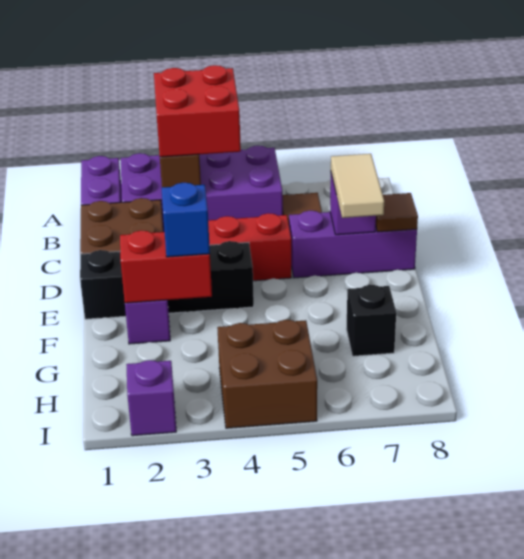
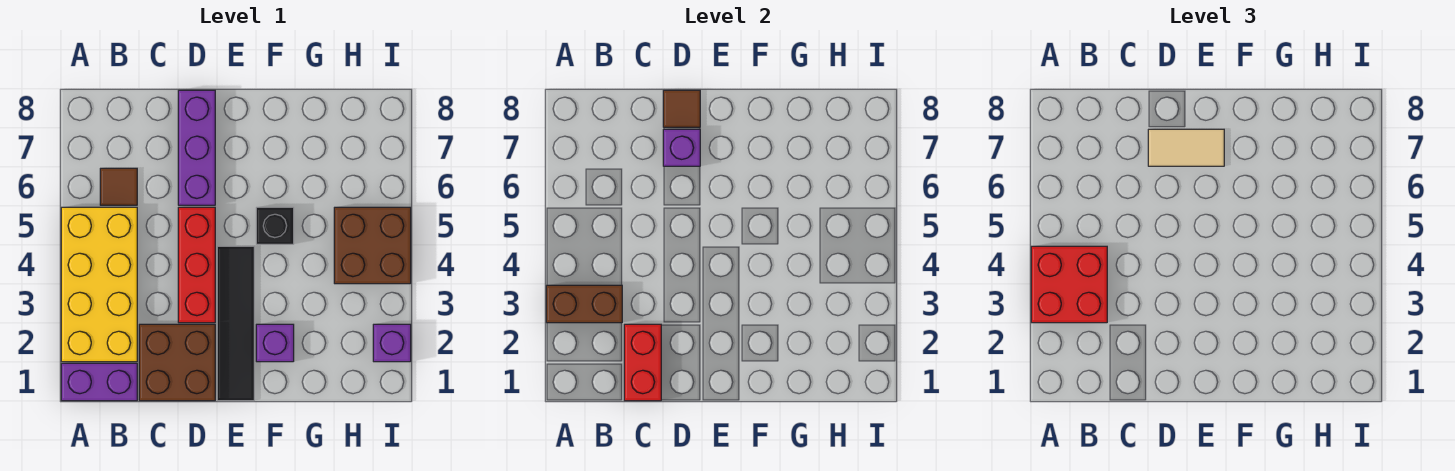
purple brick A2:B5 level 1 -> yellow brick A2:B5 level 1
black brick E1:E4 level 1 -> black tile E1:E4 level 1
red brick F2:F3 level 2 -> red brick C1:C2 level 2
blue brick F3 level 3 -> none
black brick G7 level 1 -> black brick F5 level 1

